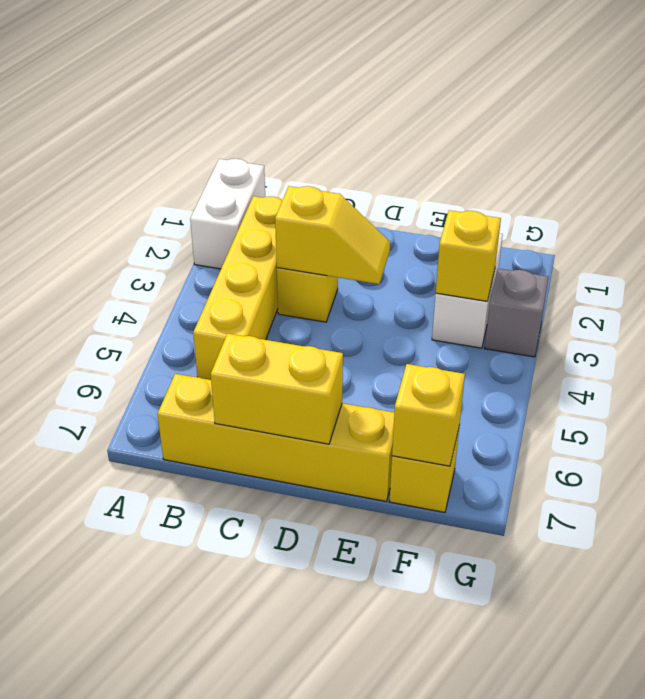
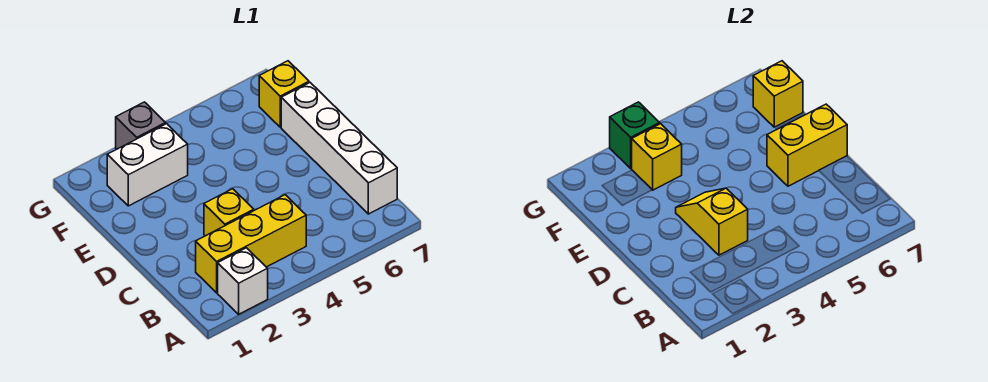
white brick A1:A2 level 1 -> white brick A2 level 1
yellow brick B2:B5 level 1 -> yellow brick B2:B4 level 1
yellow brick B7:E7 level 1 -> white brick B7:E7 level 1
yellow brick C7:D7 level 2 -> yellow brick D6:D7 level 2
none -> green brick G3 level 2

